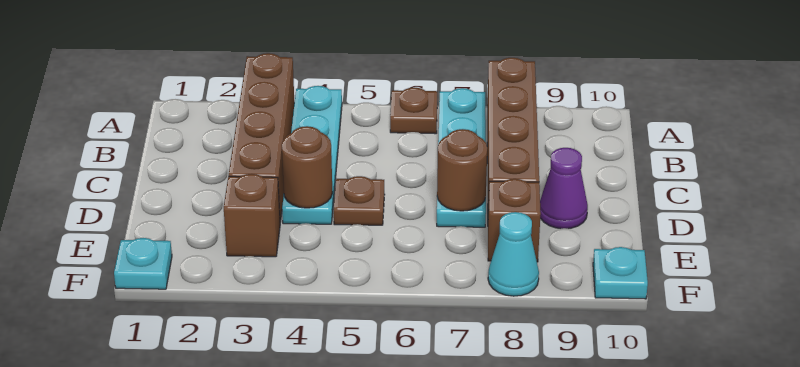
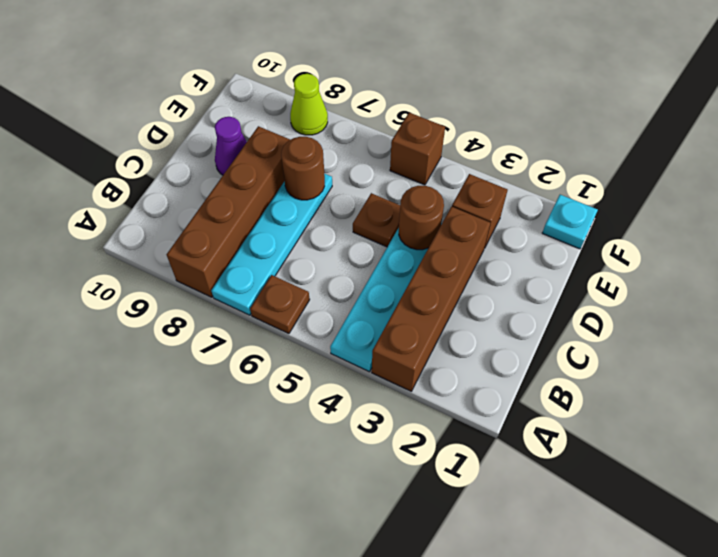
brown brick E8 level 1 -> brown brick F5 level 1
cyan cone F8 level 1 -> lime cone F8 level 1
cyan plate F10 level 1 -> none

